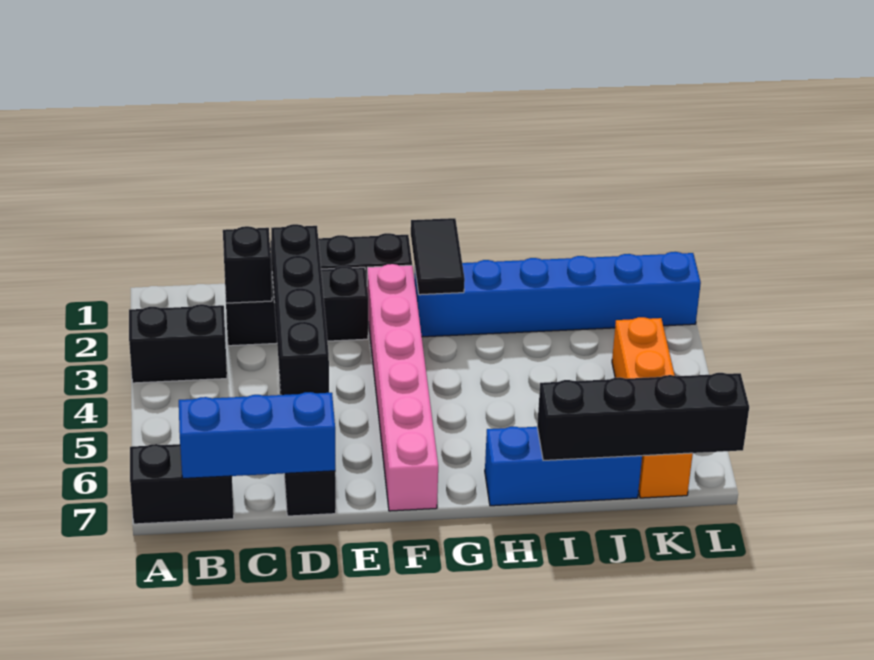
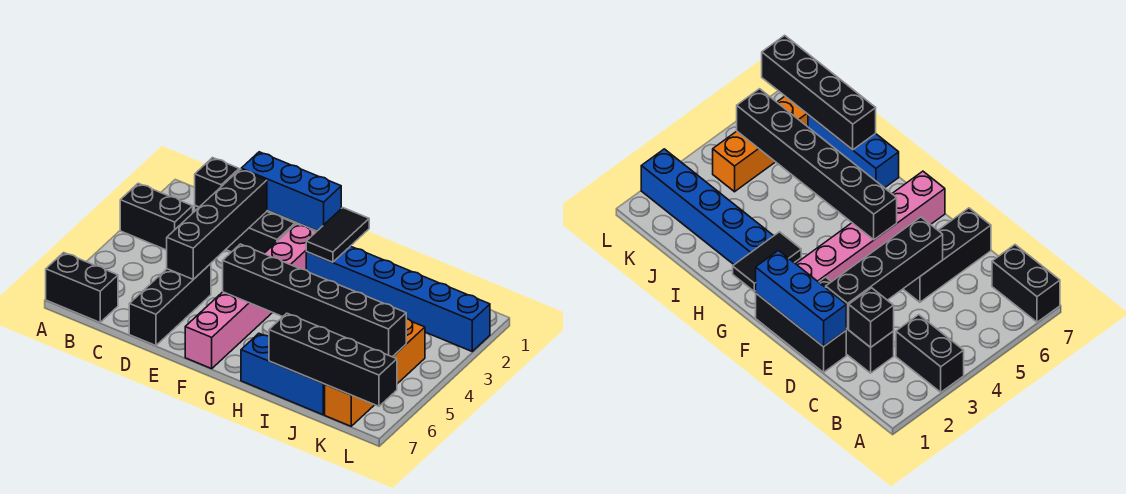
blue brick B7:D7 level 2 -> blue brick D1:F1 level 2
none -> black brick F5:K5 level 2

